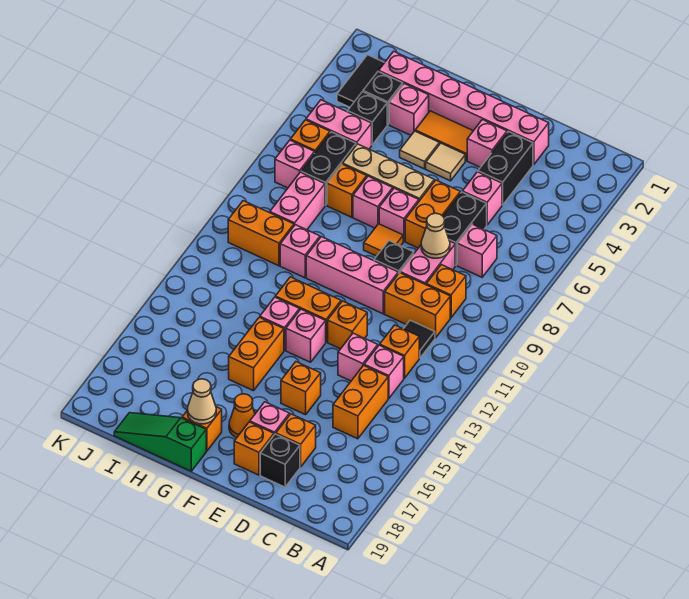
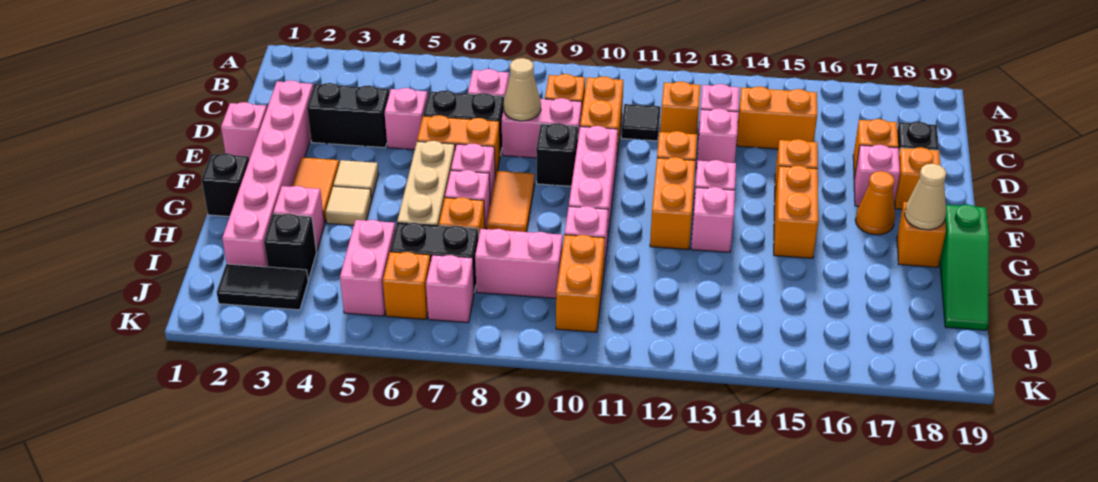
pink brick E3 level 1 -> pink brick E1 level 1
orange tile F8 level 1 -> orange tile F8:G8 level 1
orange brick G14:G15 level 1 -> orange brick F15:G15 level 1
black brick I4 level 1 -> black brick G1 level 1

